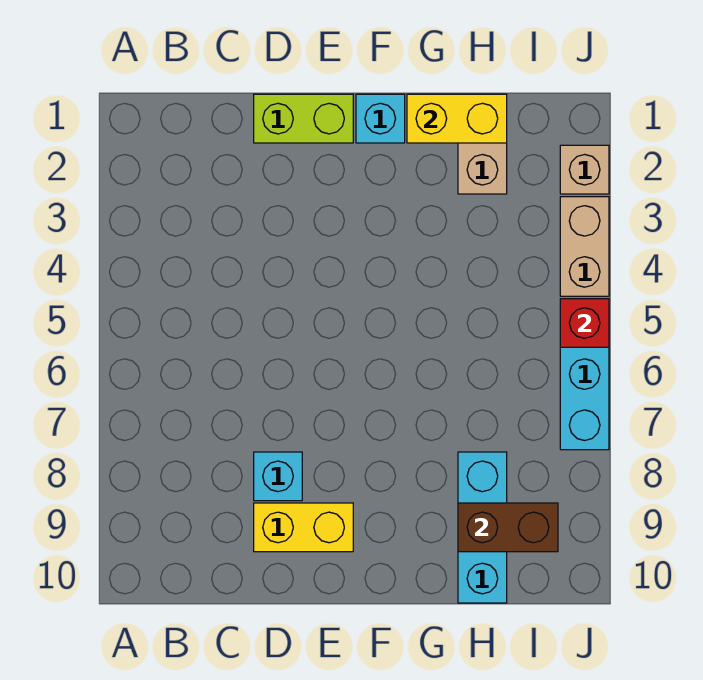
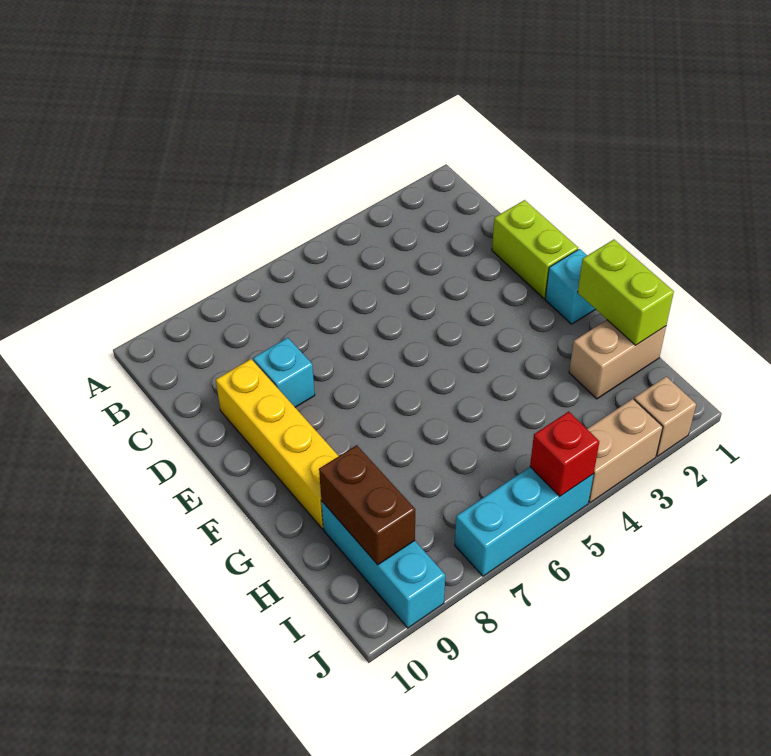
yellow brick D9:E9 level 1 -> yellow brick D9:G9 level 1
yellow brick G1:H1 level 2 -> lime brick G1:H1 level 2
cyan brick H8:H10 level 1 -> cyan brick H9:J9 level 1

